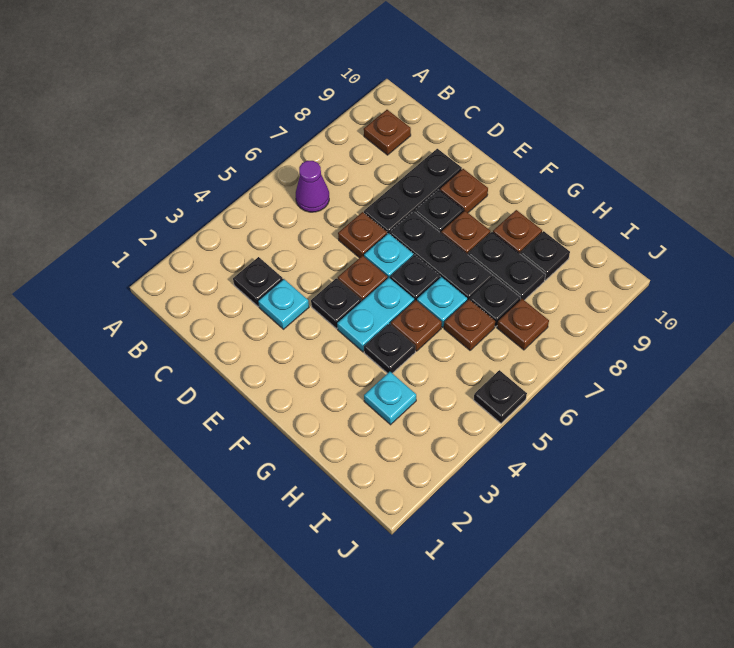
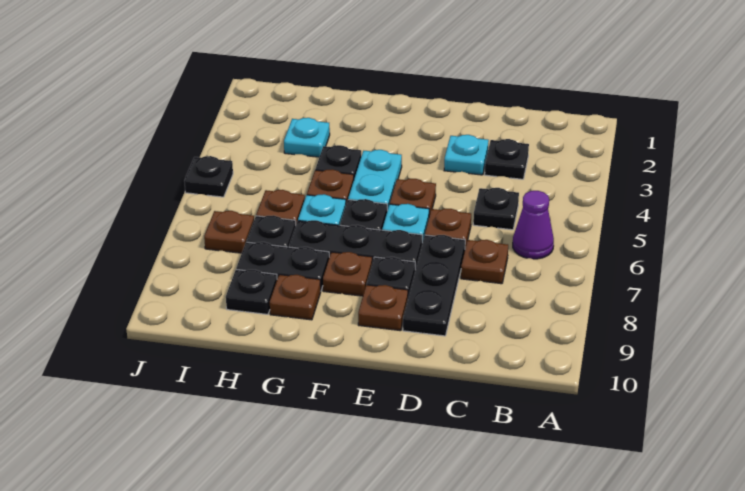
brown plate B9 level 1 -> brown plate C7 level 1
black plate E4 level 1 -> black plate C5 level 1

